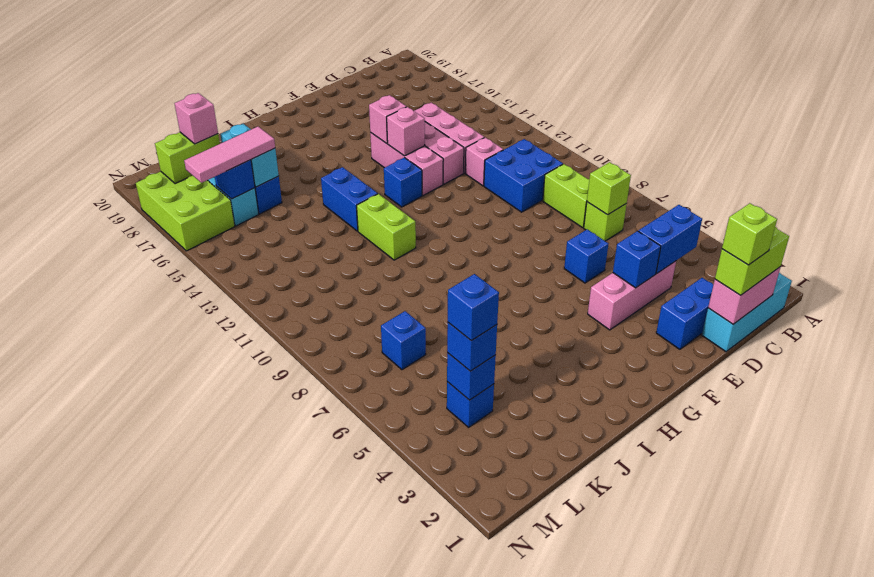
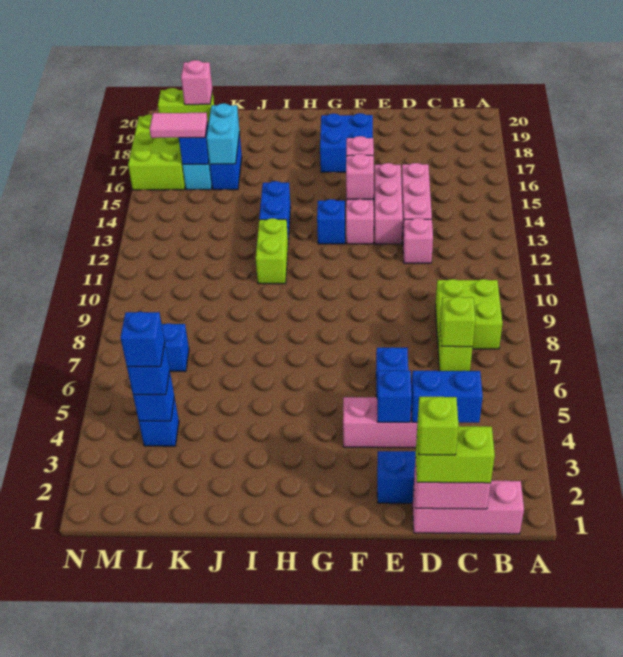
cyan brick B1:D1 level 1 -> pink brick B1:D1 level 1
lime brick C8:C9 level 1 -> lime brick B8:C9 level 1
blue brick C10:D11 level 1 -> blue brick F17:G18 level 1
pink tile K16:M16 level 3 -> pink tile L16:M16 level 3

